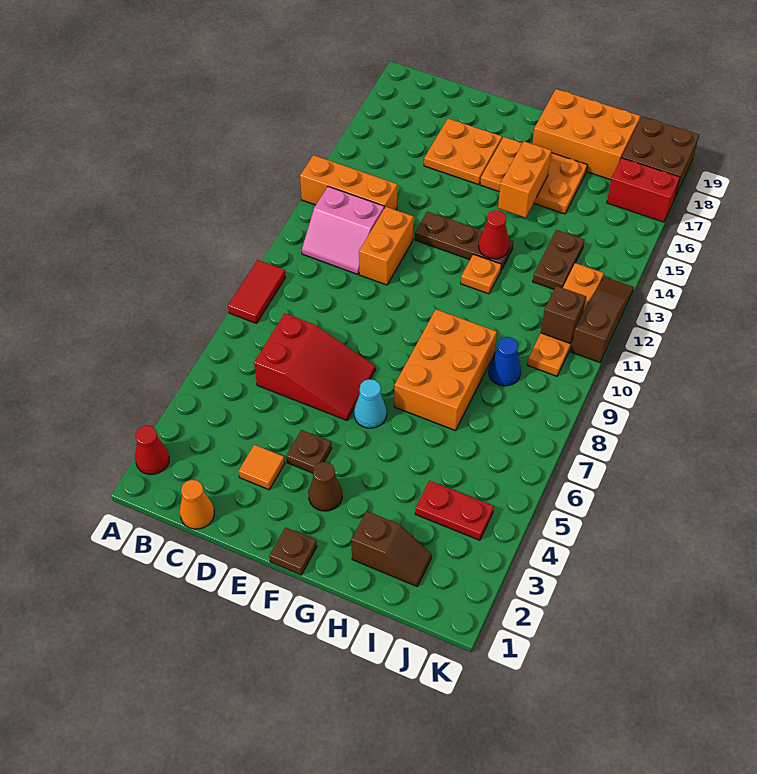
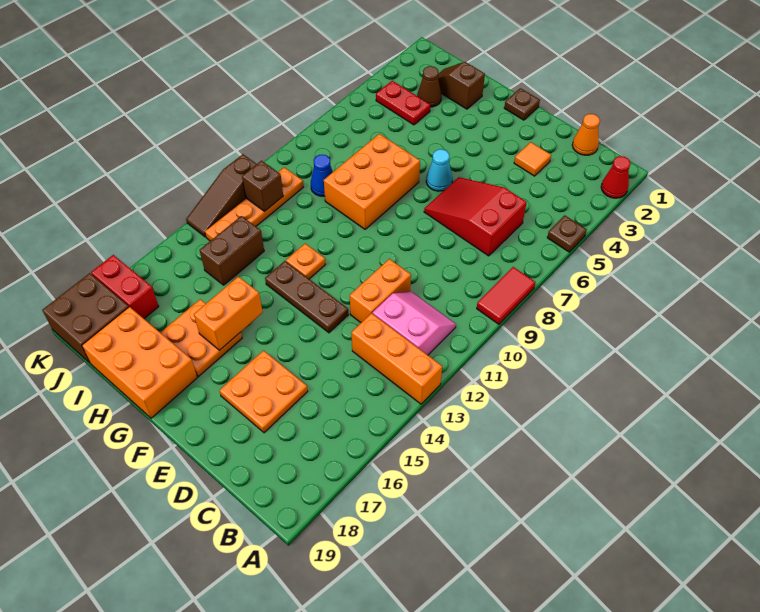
brown plate E4 level 1 -> brown plate A5 level 1
brown cone F3 level 1 -> brown cone I3 level 1
orange plate F16:H17 level 1 -> orange plate G16:H17 level 1
red cone G13 level 2 -> none
brown plate I13:I14 level 1 -> brown brick I13:I14 level 1

